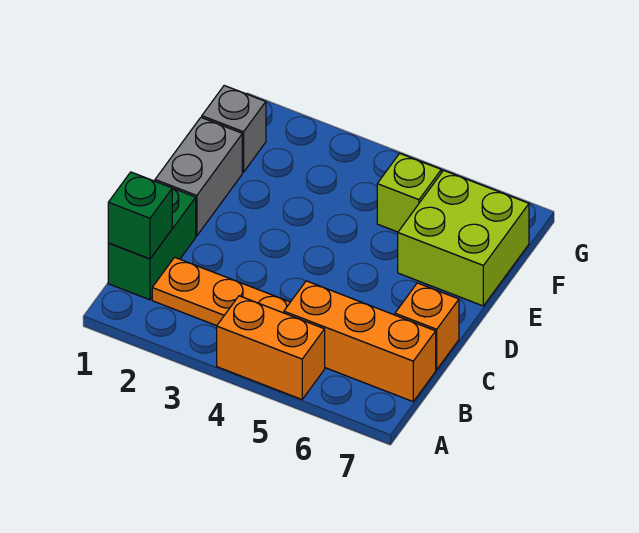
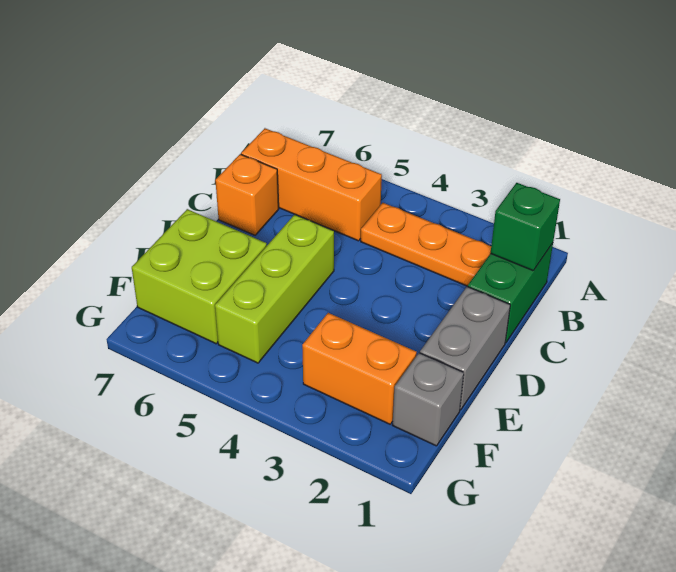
orange brick A4:A5 level 1 -> orange brick F2:F3 level 1
lime brick F5 level 1 -> lime brick D5:F5 level 1

